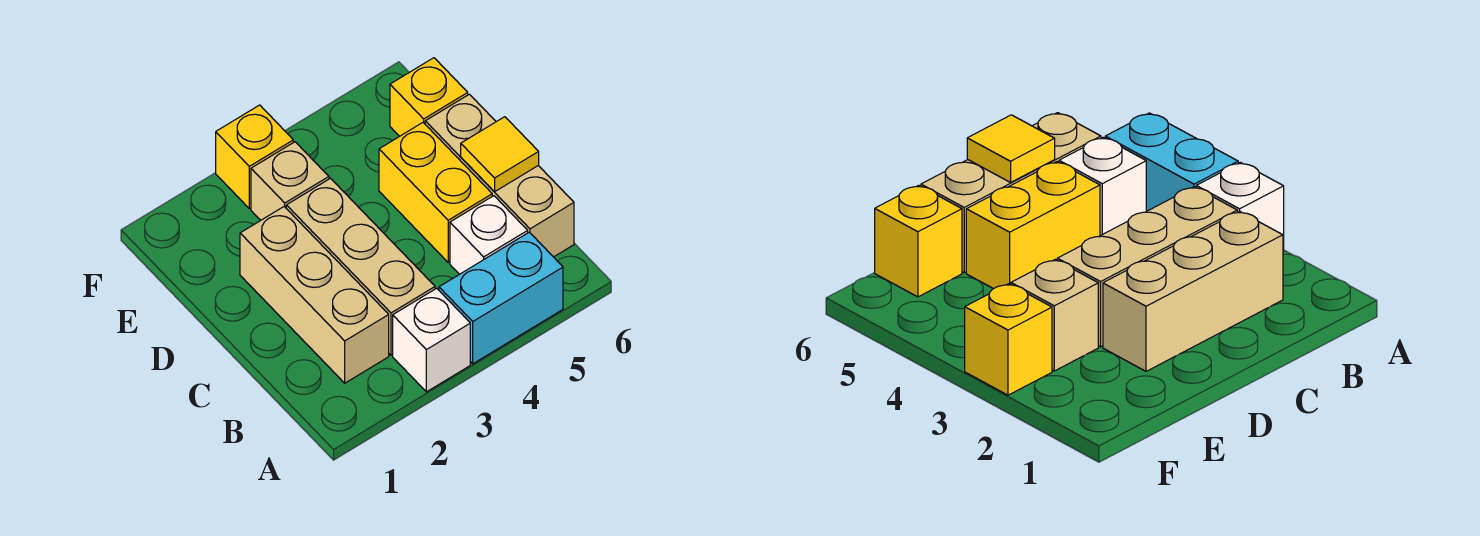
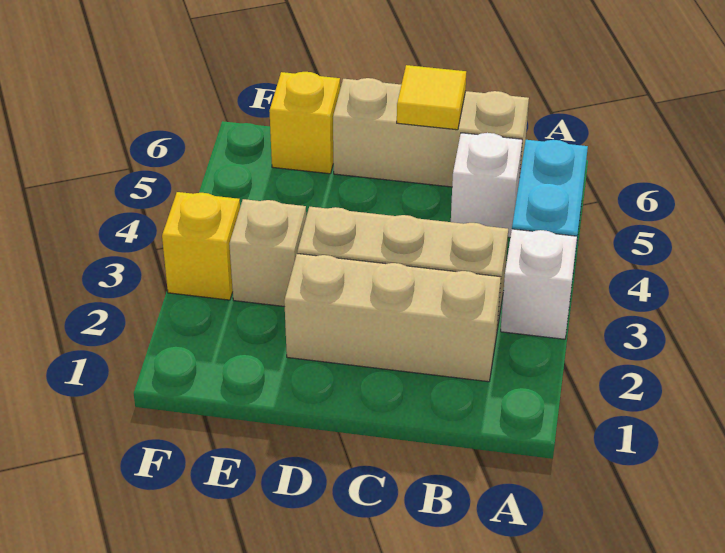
yellow brick C5:D5 level 1 -> none

